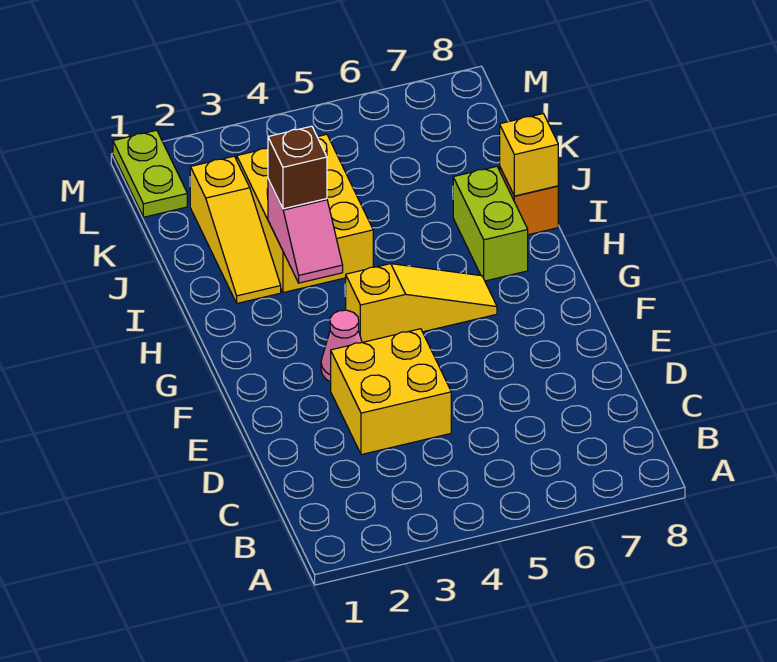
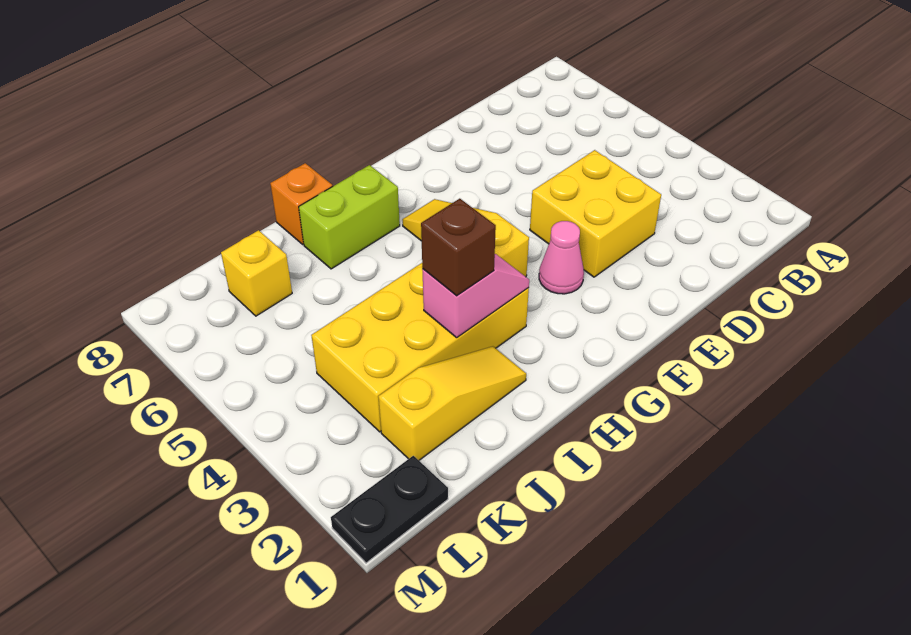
yellow brick I3:K4 level 1 -> yellow brick H3:K4 level 1
yellow brick I8 level 2 -> yellow brick K7 level 1
lime plate L1:M1 level 1 -> black plate L1:M1 level 1

